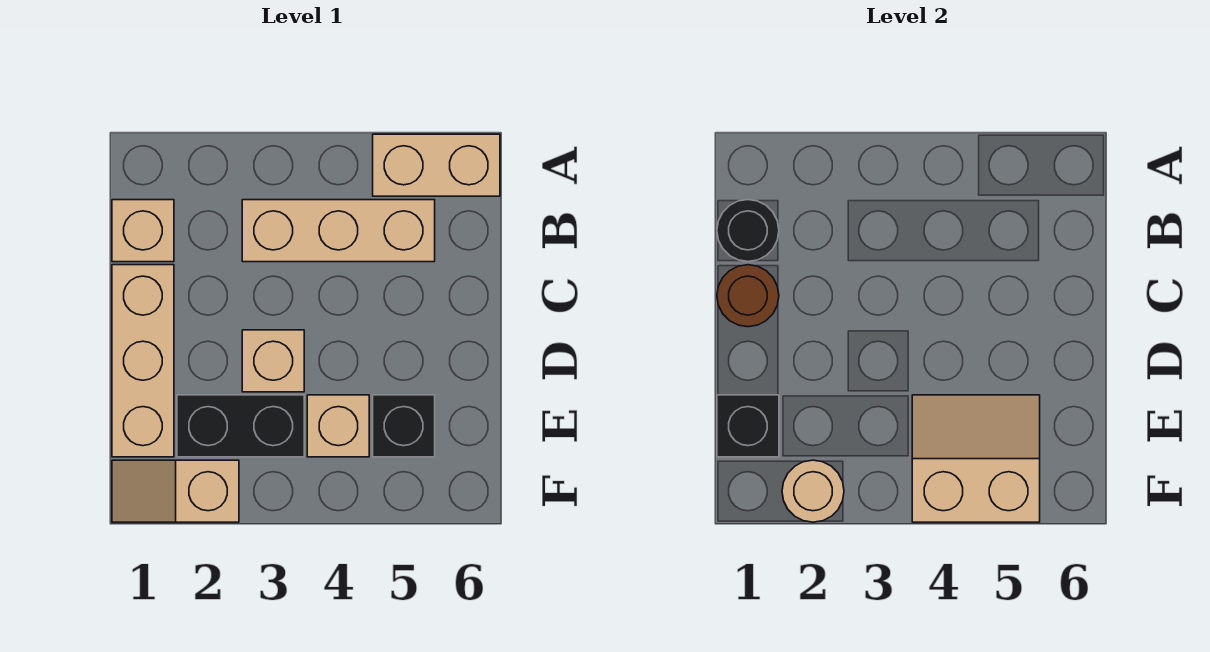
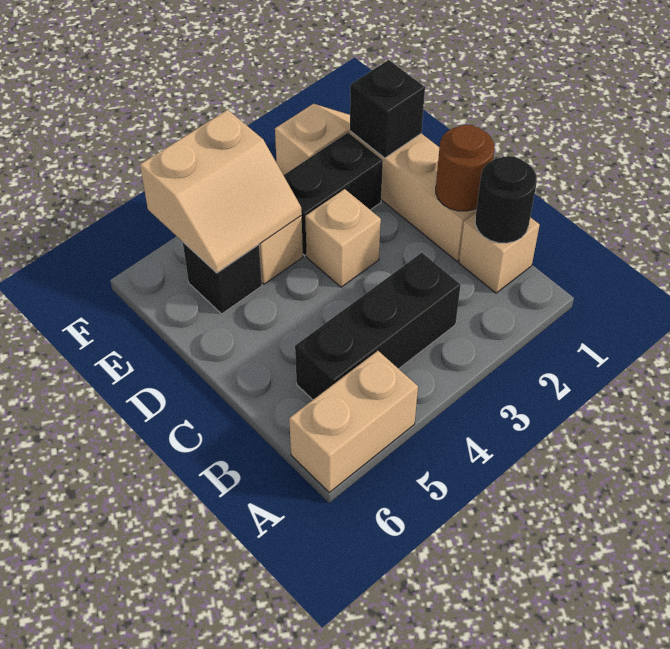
tan brick B3:B5 level 1 -> black brick B3:B5 level 1
tan round brick F2 level 2 -> none

